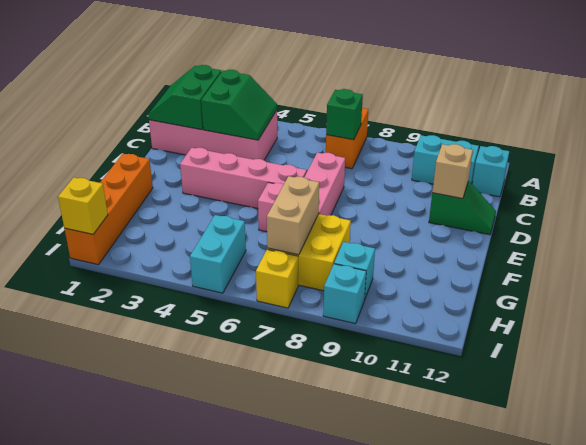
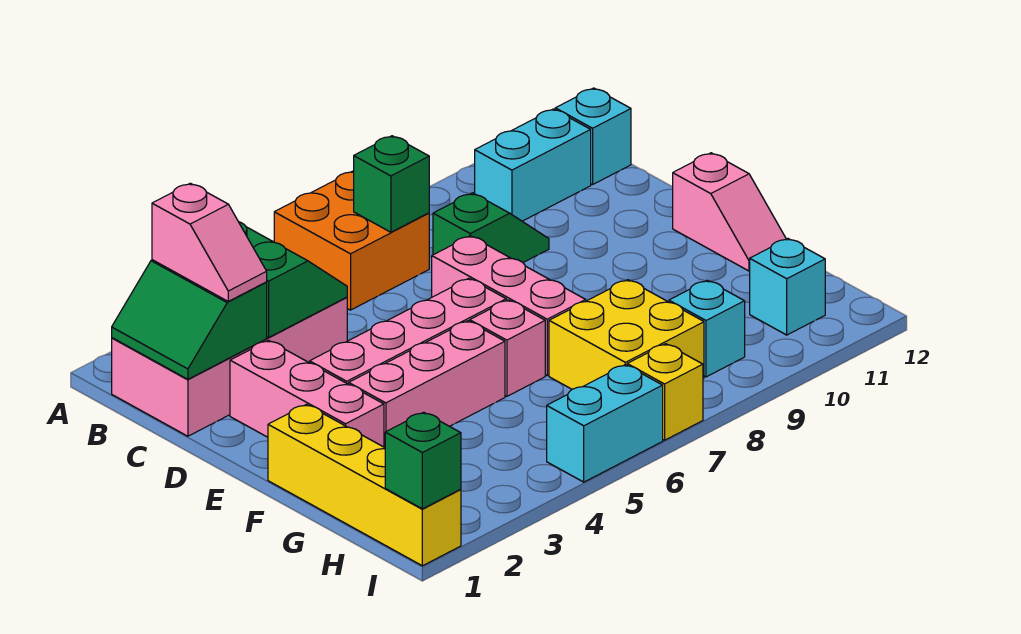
orange brick A7:B7 level 1 -> orange brick A6:B7 level 1
none -> pink slope B2:C2 level 3 top B
none -> pink brick D2:F2 level 1
green slope D11:D12 level 1 top 11 -> green slope C8:C9 level 1 top 8
tan brick D11 level 2 -> none
none -> pink slope E12:F12 level 1 top E
orange brick F1:I1 level 1 -> yellow brick F1:I1 level 1
none -> pink brick F3:F5 level 1
tan brick G7:H7 level 2 -> none
cyan brick H5:I5 level 1 -> cyan brick I5:I6 level 1
yellow brick I1 level 2 -> green brick I1 level 2
cyan brick I9 level 1 -> cyan brick H11 level 1

